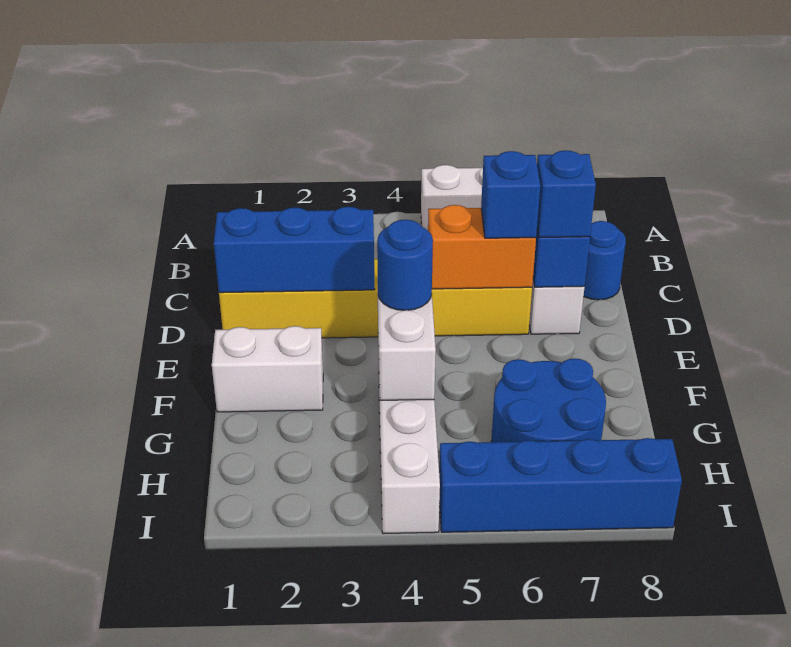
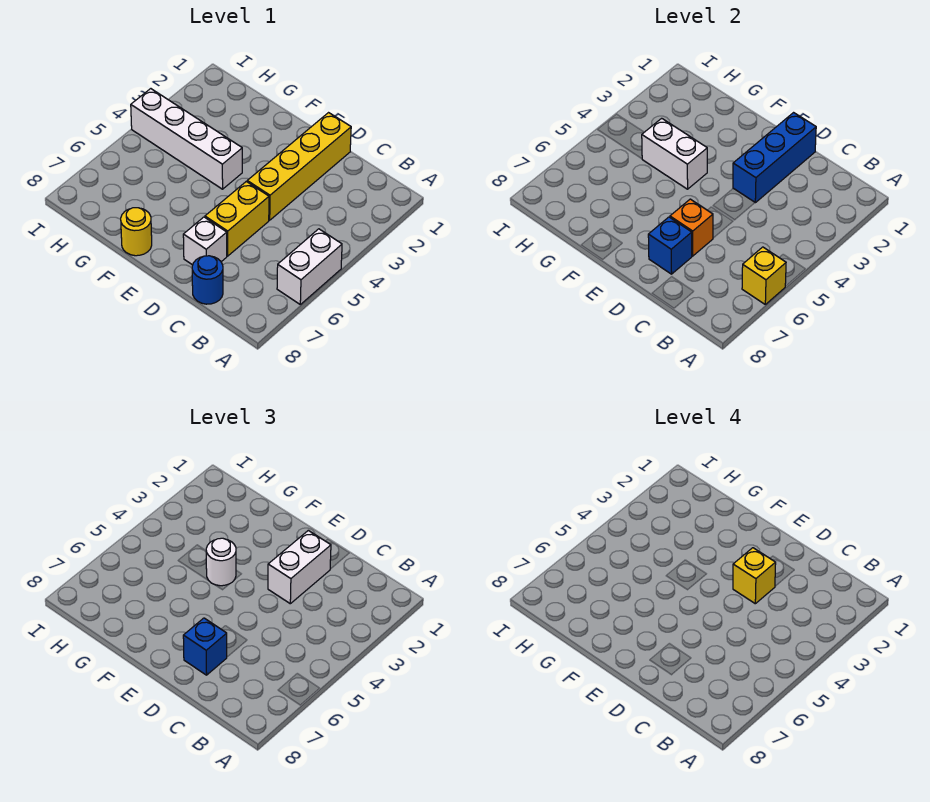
none -> yellow brick A6 level 2
none -> yellow brick D3 level 4
orange brick D5:D6 level 2 -> orange brick D6 level 2
blue brick D6 level 3 -> none
white brick F1:F2 level 1 -> white brick D2:D3 level 3
blue round brick F4 level 3 -> white round brick F4 level 3
none -> yellow round brick F8 level 1
blue round brick G6:H7 level 1 -> none
blue brick I5:I8 level 1 -> none

